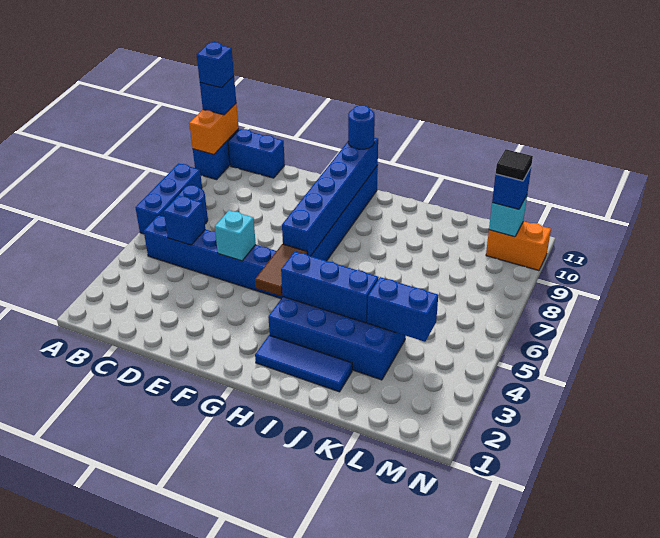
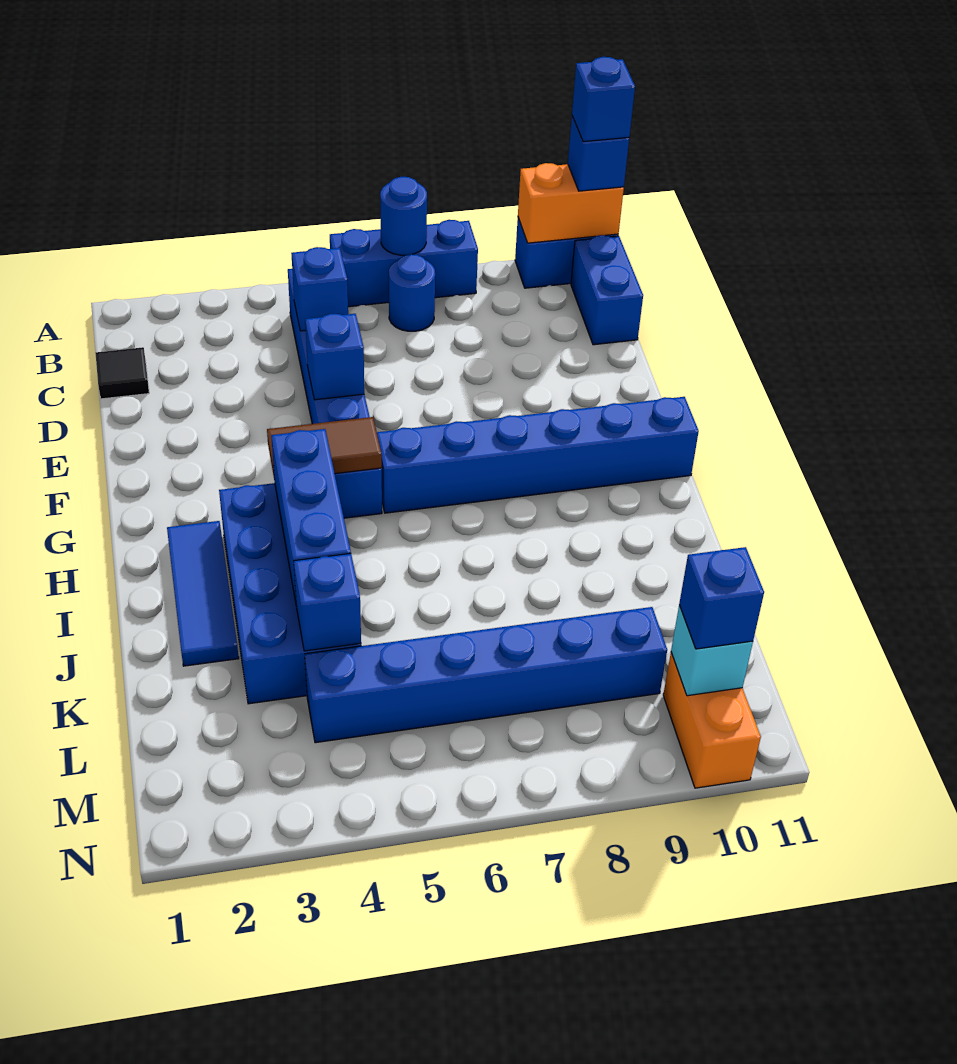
cyan brick E5 level 2 -> blue brick E5 level 2
blue brick G6:G11 level 2 -> blue brick L4:L9 level 1
blue round brick G11 level 3 -> blue round brick A7 level 2
blue brick K4:L4 level 2 -> blue brick K4 level 2
black tile M10 level 4 -> black tile C1 level 1

